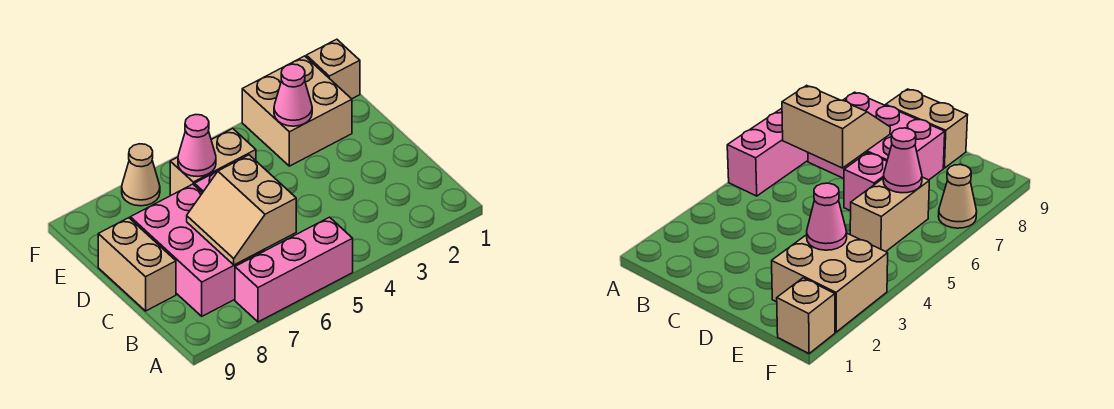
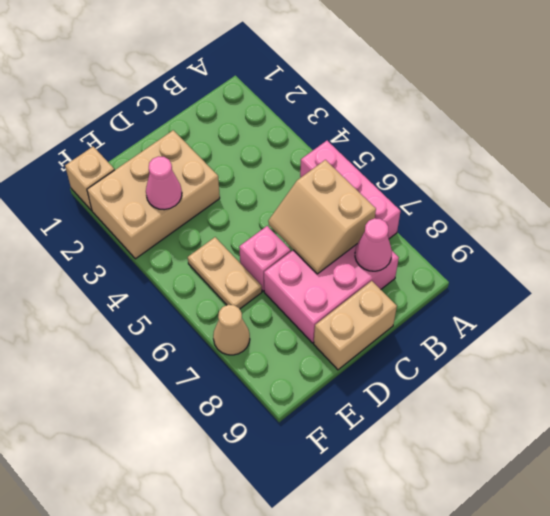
tan slope B6:C7 level 2 top 6 -> tan slope B6:C7 level 2 top B
tan brick E2:F3 level 1 -> tan brick D2:F3 level 1
tan brick E5:E6 level 1 -> tan plate E5:E6 level 1
pink cone E6 level 2 -> pink cone B8 level 2

